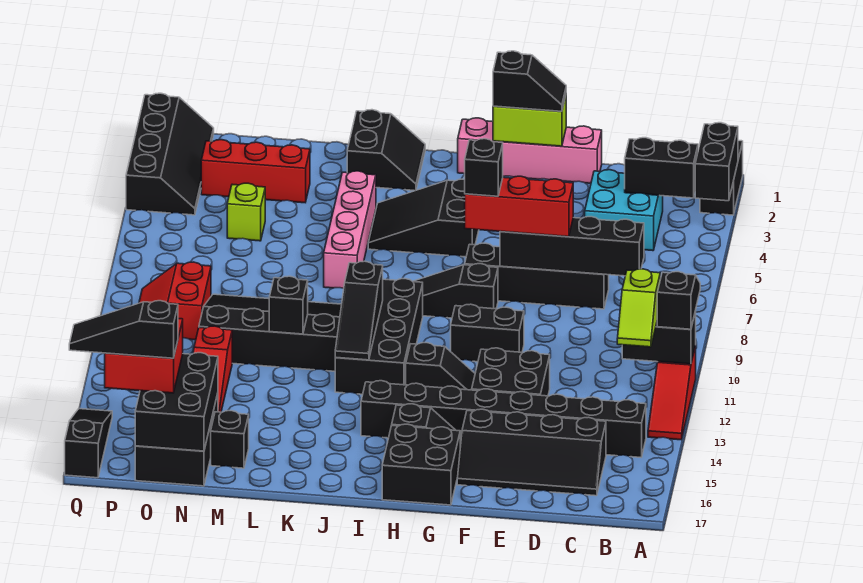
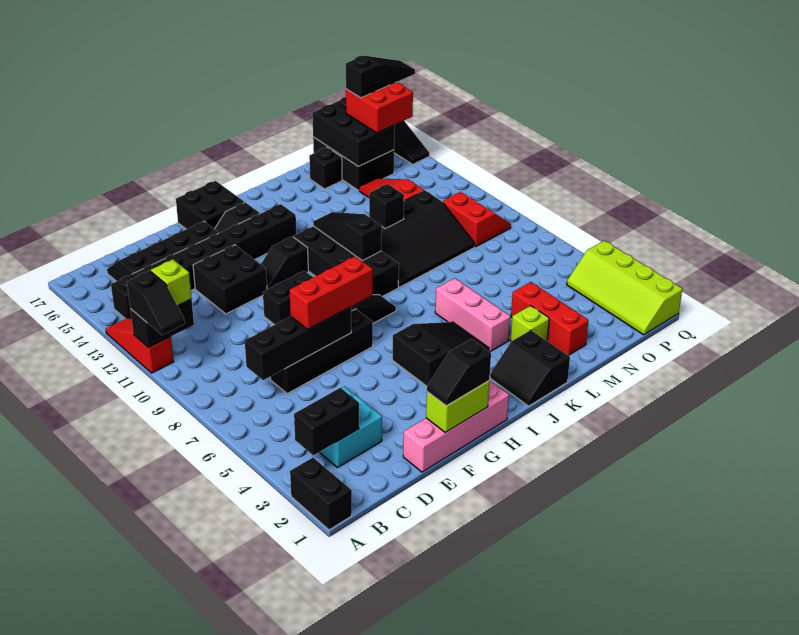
black brick A2:A3 level 2 -> none
black brick G7 level 4 -> none
pink brick K4:K7 level 1 -> pink brick K4:K6 level 1
red brick M3:O3 level 1 -> red brick M2:M4 level 1
lime brick N5 level 1 -> lime brick L3 level 1
black slope P1:Q4 level 1 top Q -> lime slope P1:Q4 level 1 top Q

